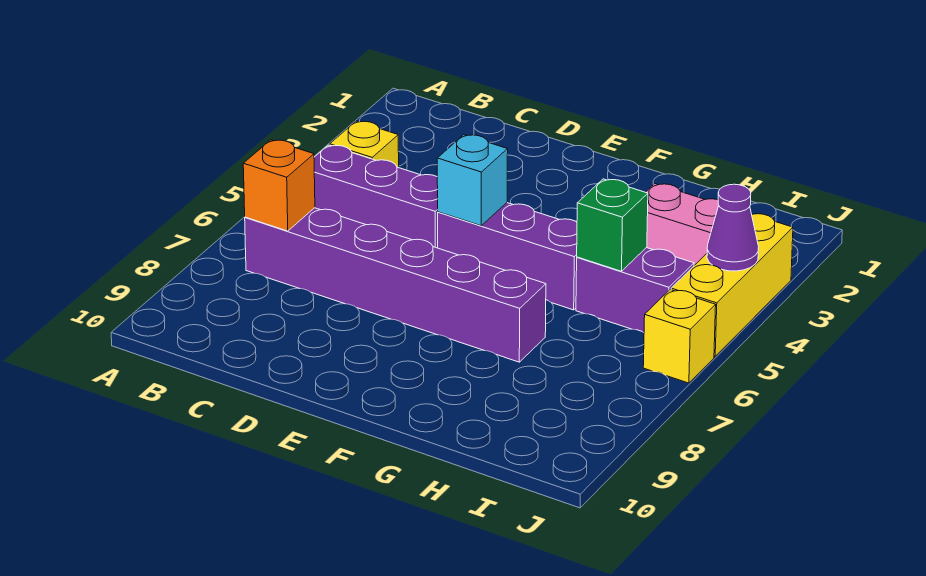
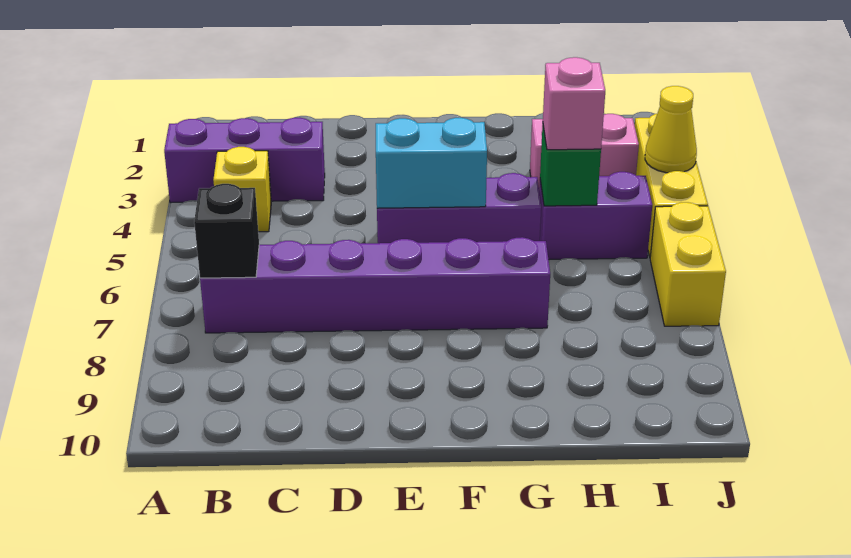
purple brick B5:D5 level 1 -> purple brick A3:C3 level 1
orange brick B7 level 2 -> black brick B7 level 2
cyan brick E5 level 2 -> cyan brick E5:F5 level 2
none -> pink brick H5 level 3
purple cone J4 level 2 -> yellow cone J4 level 2
yellow brick J6 level 1 -> yellow brick J6:J7 level 1

